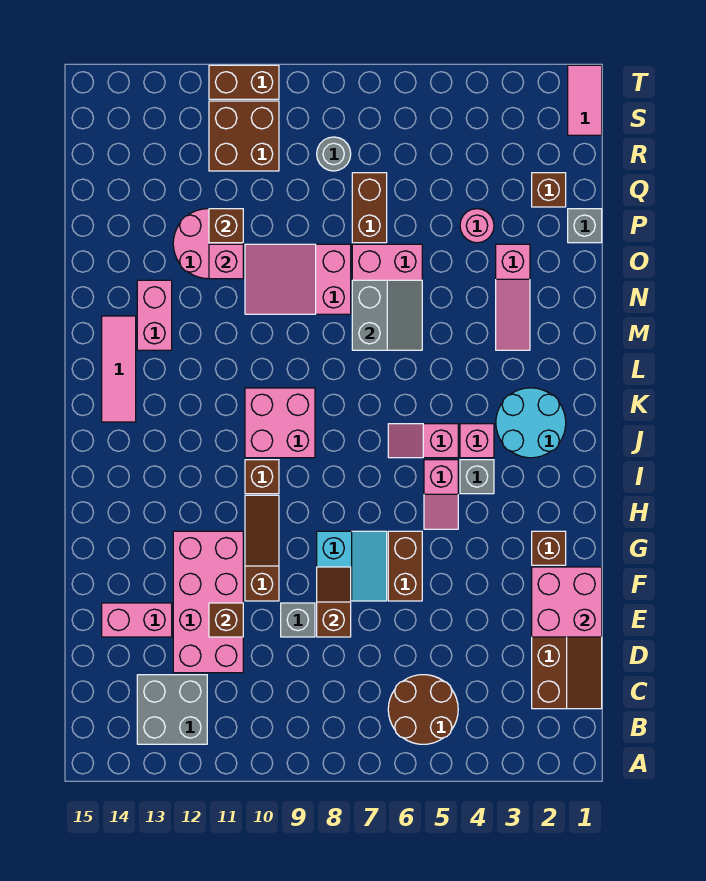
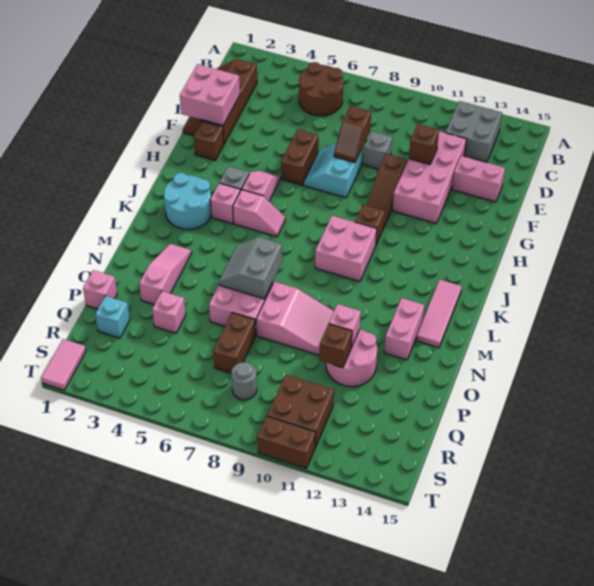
grey brick P1 level 1 -> pink brick P1 level 1
pink round brick P4 level 1 -> pink brick P4 level 1
brown brick Q2 level 1 -> cyan brick Q2 level 1

